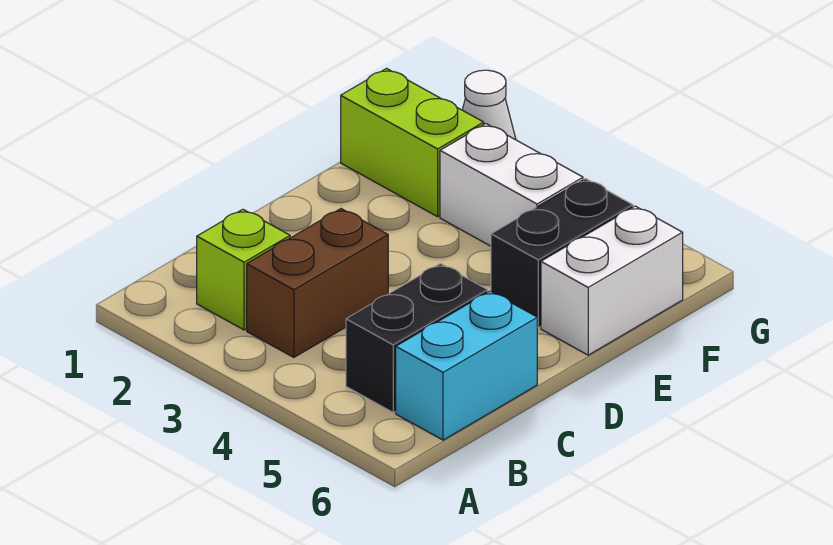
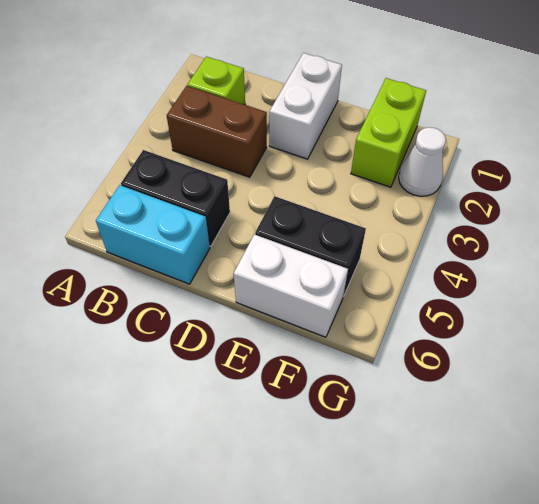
white brick F3:F4 level 1 -> white brick D1:D2 level 1

